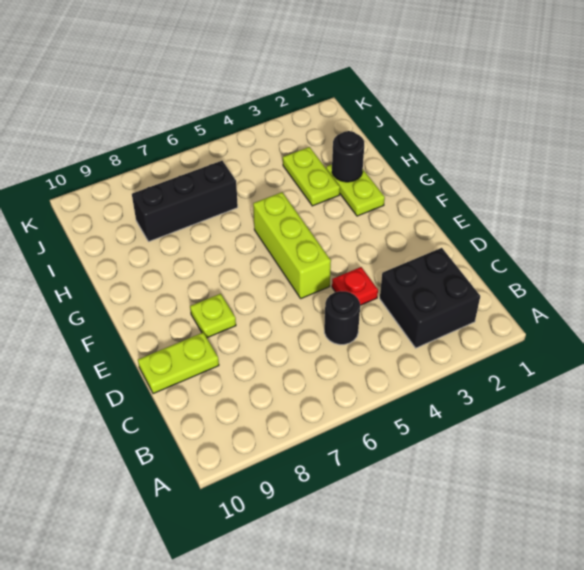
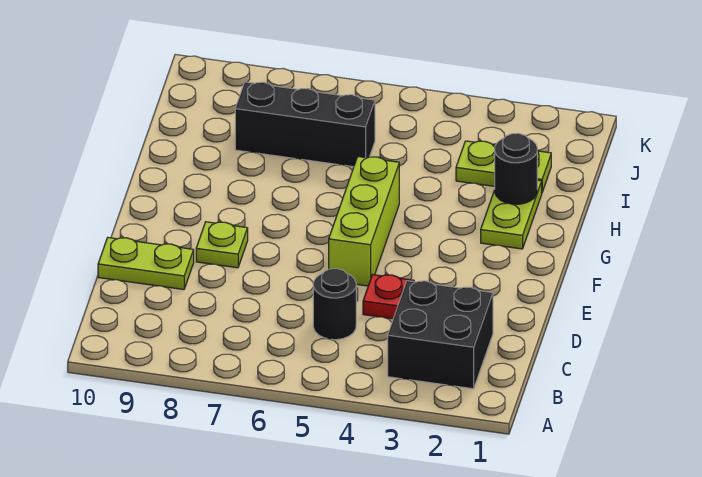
lime plate H3:I3 level 1 -> lime plate I2:I3 level 1

